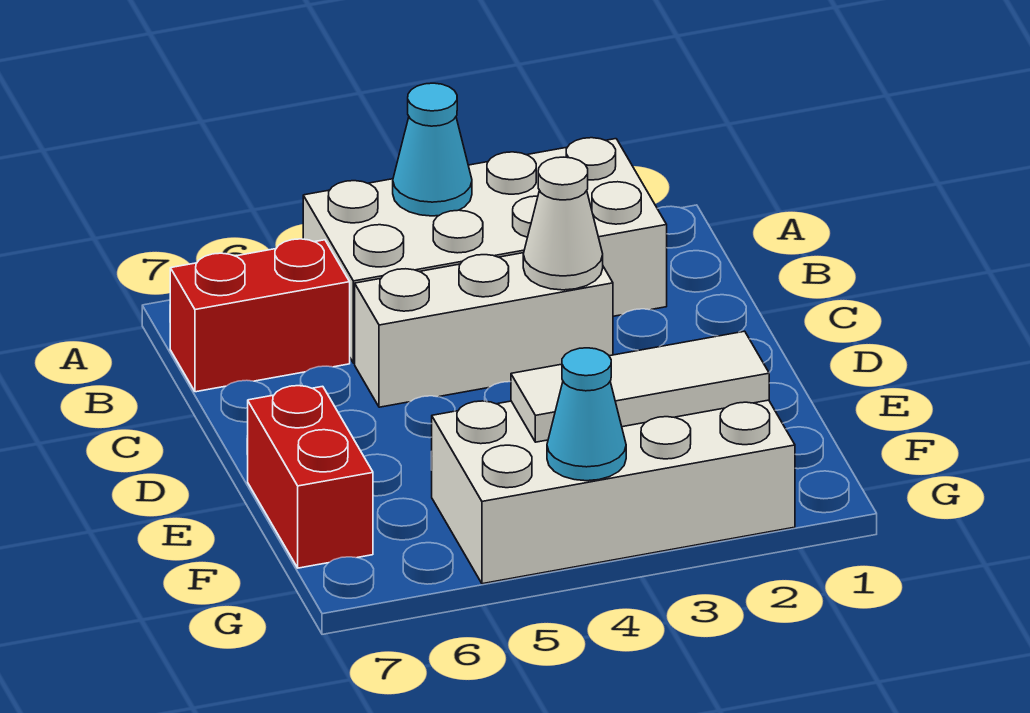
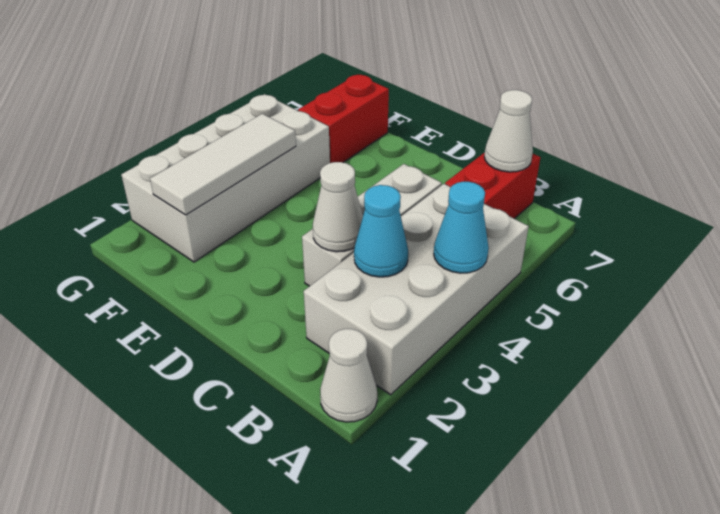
none -> white cone A1 level 1
none -> white cone B7 level 2
red brick E7:F7 level 1 -> red brick F6:F7 level 1
cyan cone G4 level 2 -> cyan cone B3 level 2

